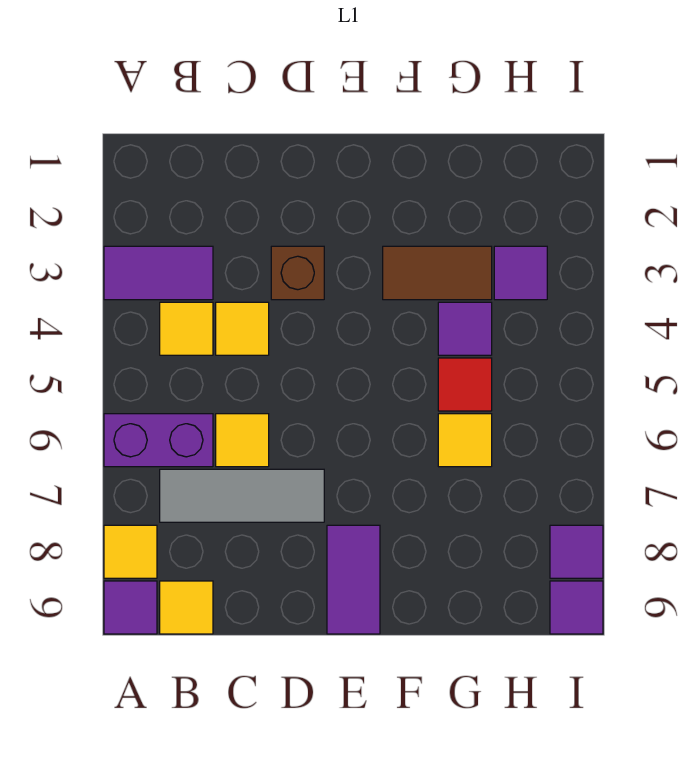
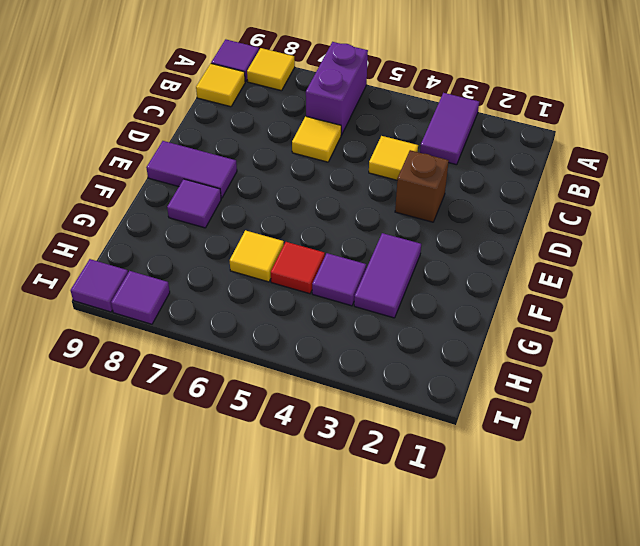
yellow tile B4 level 1 -> none
grey tile B7:D7 level 1 -> none
brown tile F3:G3 level 1 -> purple tile F3:G3 level 1
purple tile H3 level 1 -> purple tile F8 level 1

